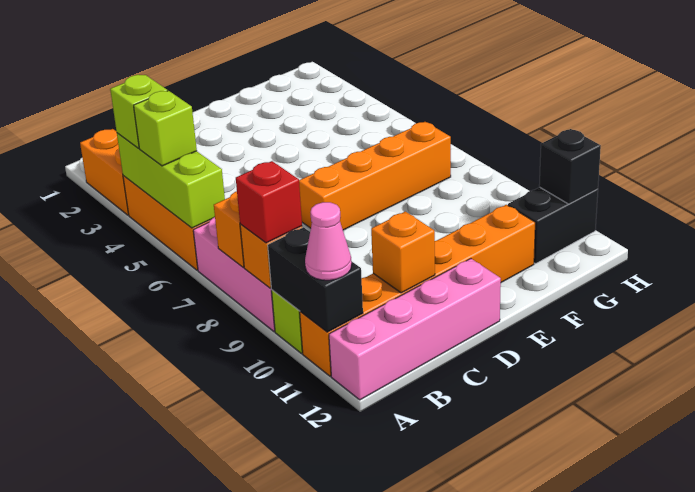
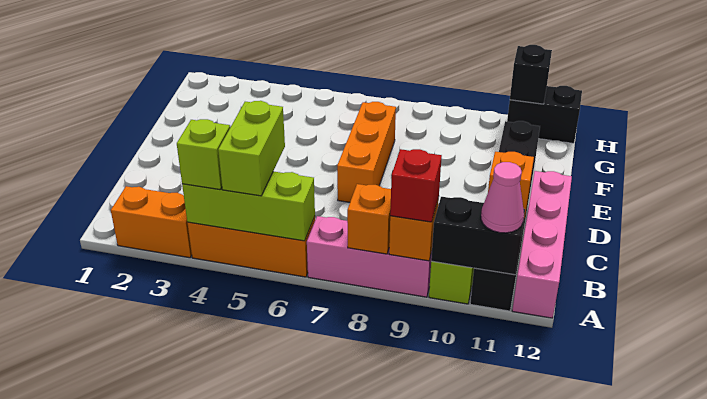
lime brick A5 level 3 -> lime brick A5:B5 level 3
orange brick A11:F11 level 1 -> black brick A11:F11 level 1
orange brick D7:G7 level 1 -> orange brick D7:F7 level 1
black brick G11:H11 level 1 -> black brick H11:H12 level 1

